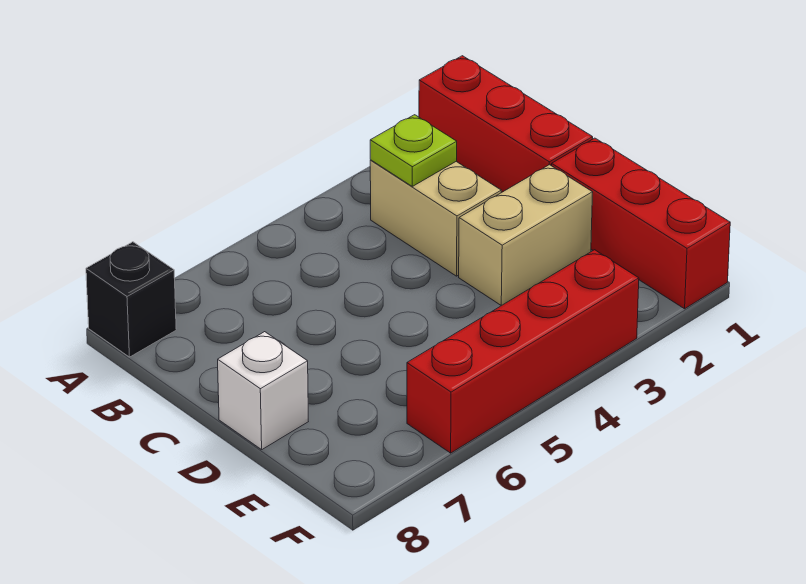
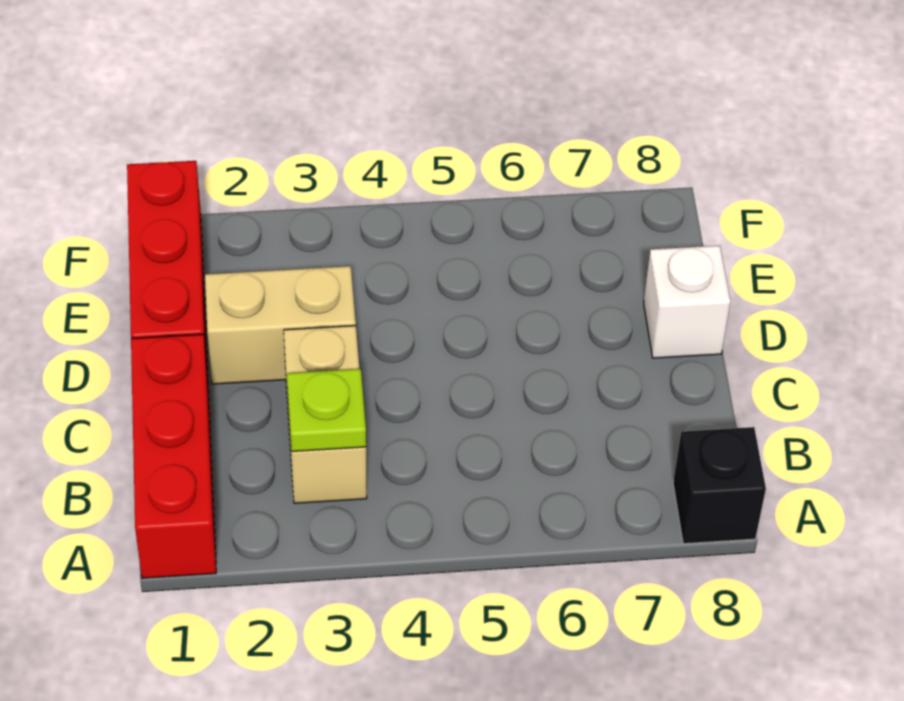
red brick F3:F6 level 1 -> none

